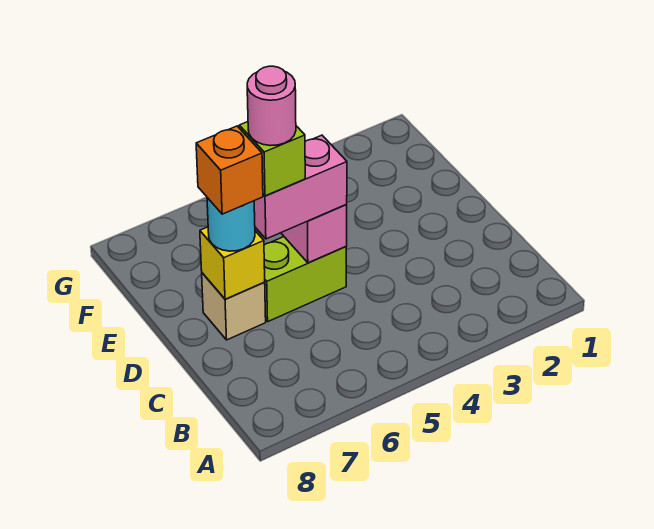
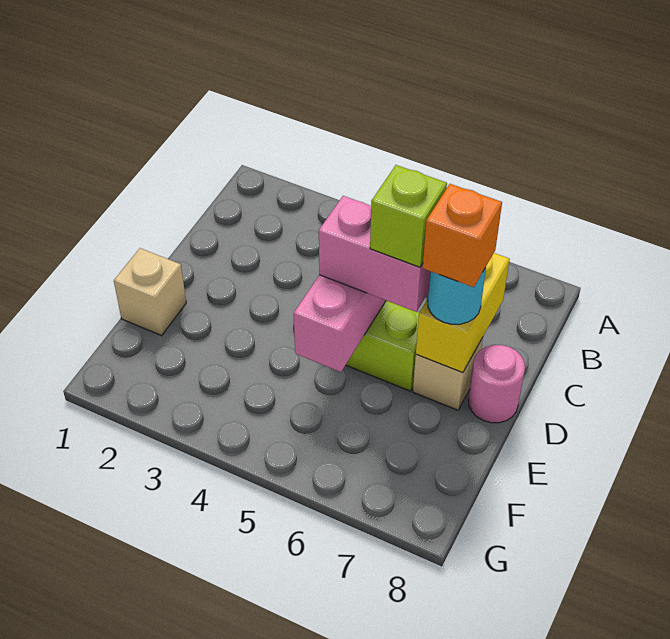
pink round brick D6 level 5 -> pink round brick D8 level 1
yellow brick D7 level 2 -> yellow brick C7:D7 level 2
none -> tan brick E1 level 1

